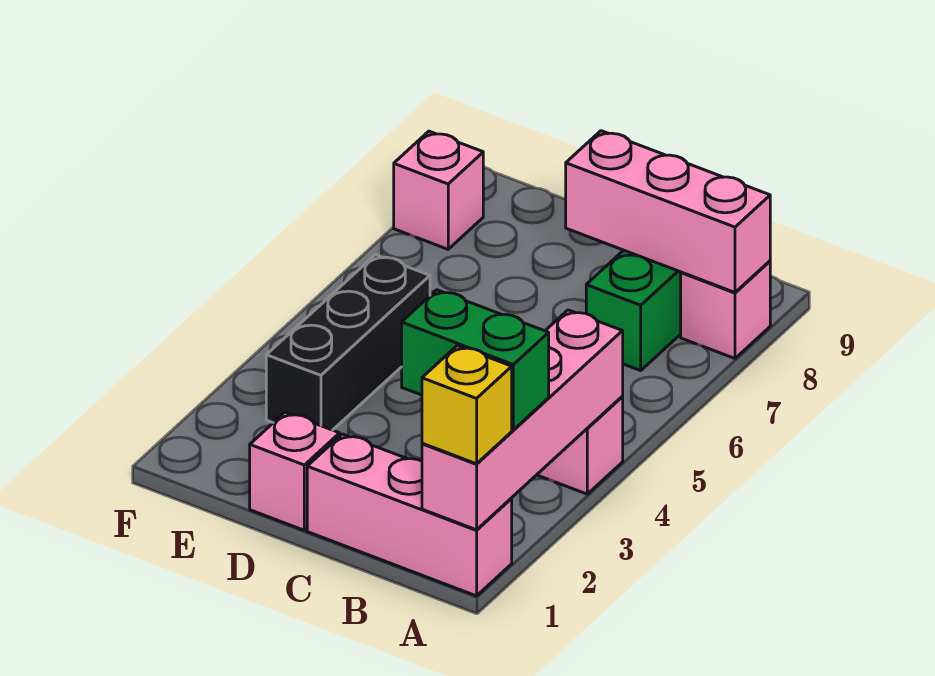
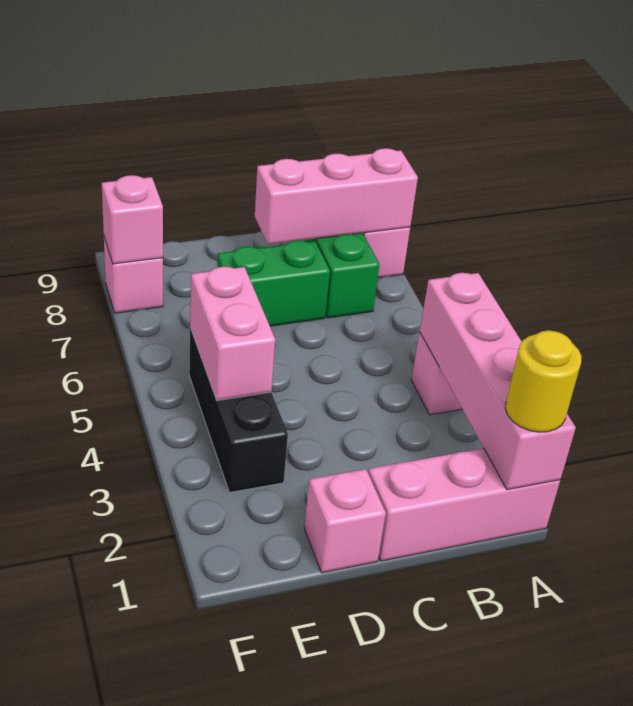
yellow brick A1 level 3 -> yellow round brick A1 level 3
green brick A2:B2 level 3 -> green brick C7:D7 level 1
none -> pink brick E4:E5 level 2
none -> pink brick F8 level 2

